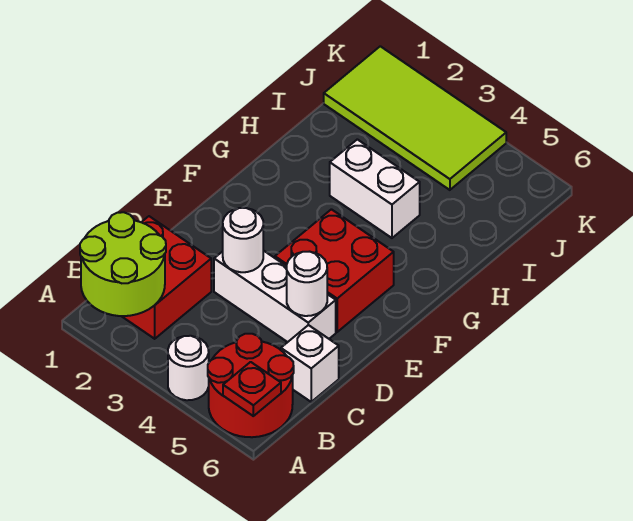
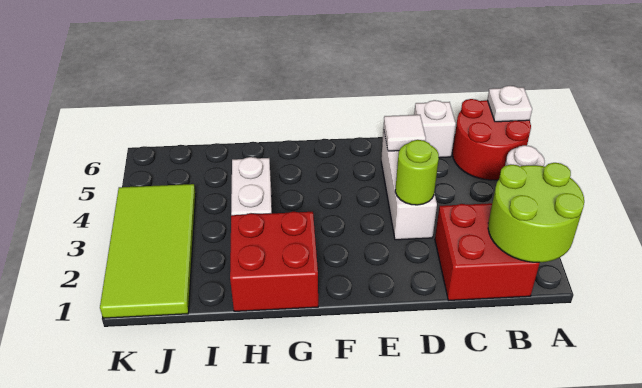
red plate A6 level 2 -> white plate A6 level 2
white round brick D3 level 2 -> lime round brick D3 level 2
white round brick D5 level 2 -> white tile D5 level 2
red brick E4:F5 level 1 -> red brick G1:H2 level 1

